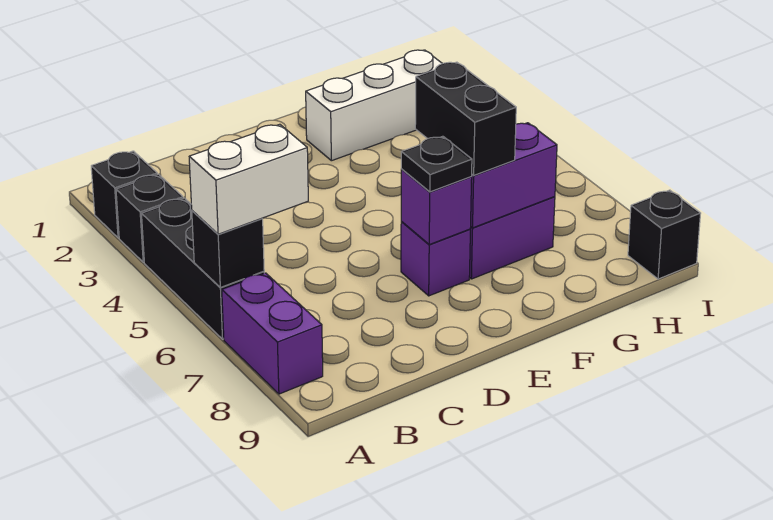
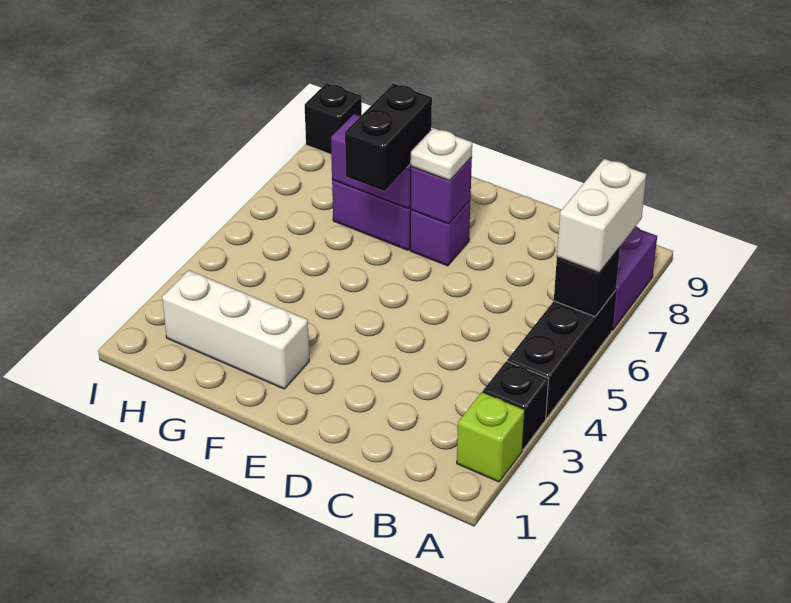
black brick A2 level 1 -> lime brick A2 level 1
white brick A6:B6 level 3 -> white brick A6:A7 level 3
black plate E7 level 3 -> white plate E7 level 3

